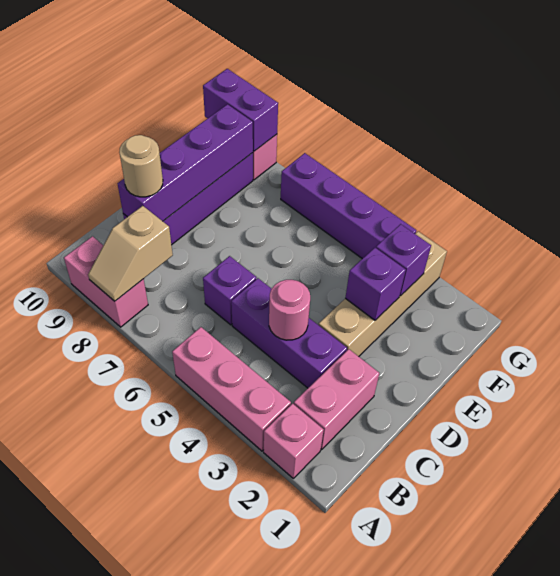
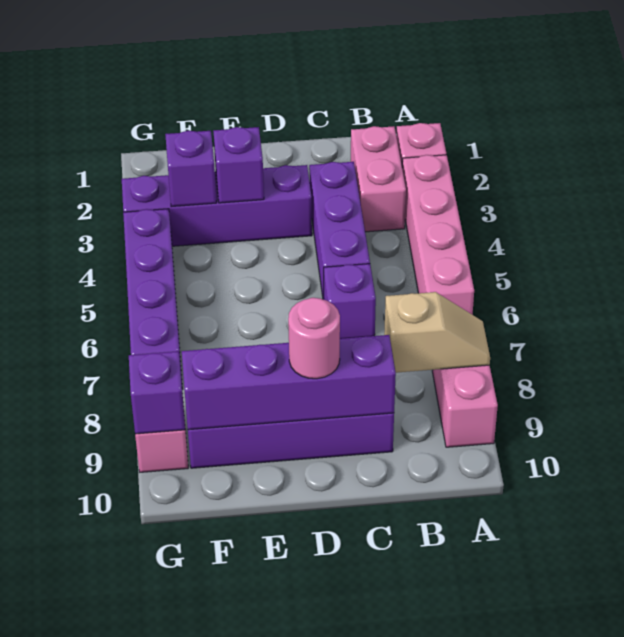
pink brick A3:A5 level 1 -> pink brick A3:A6 level 1
pink brick B2:C2 level 1 -> pink brick B2:B3 level 1
pink round brick C4 level 2 -> pink round brick D9 level 3
tan round brick C9 level 3 -> none
tan brick D3:G3 level 1 -> purple brick D3:G3 level 1
purple brick G9:G10 level 2 -> purple brick G9 level 2

